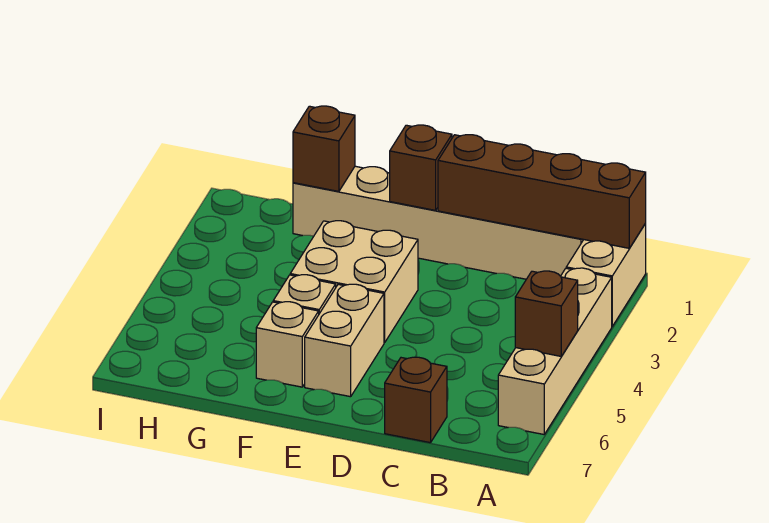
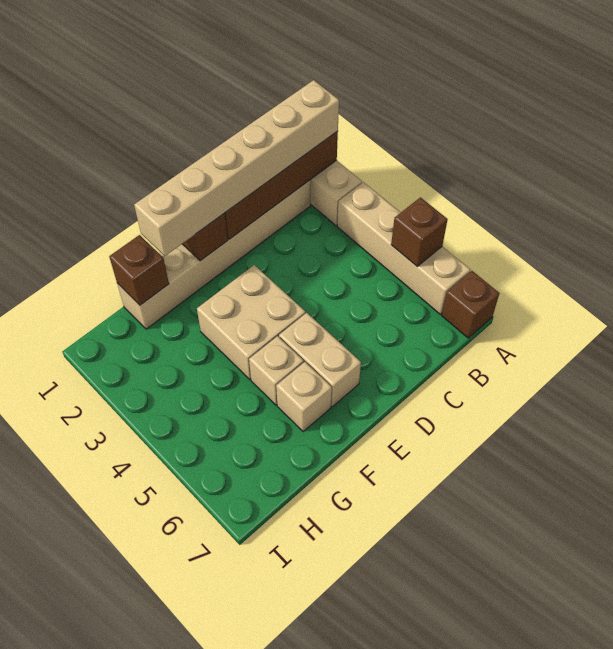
none -> tan brick A1:F1 level 3
brown brick C7 level 1 -> brown brick A7 level 1

